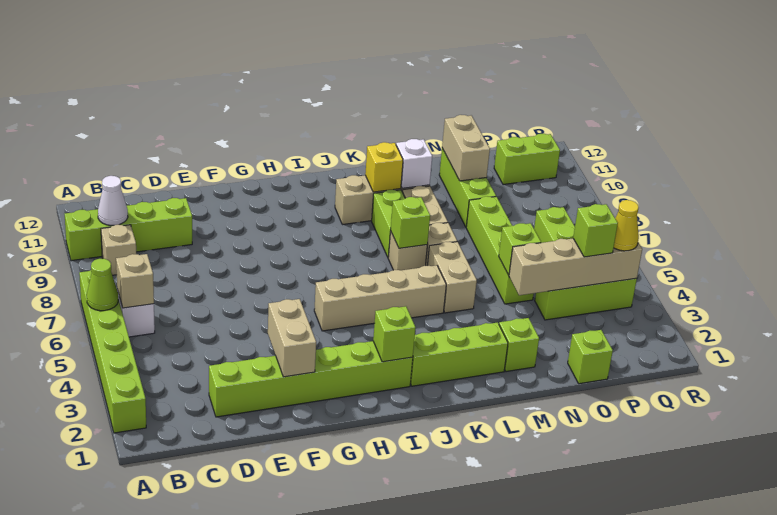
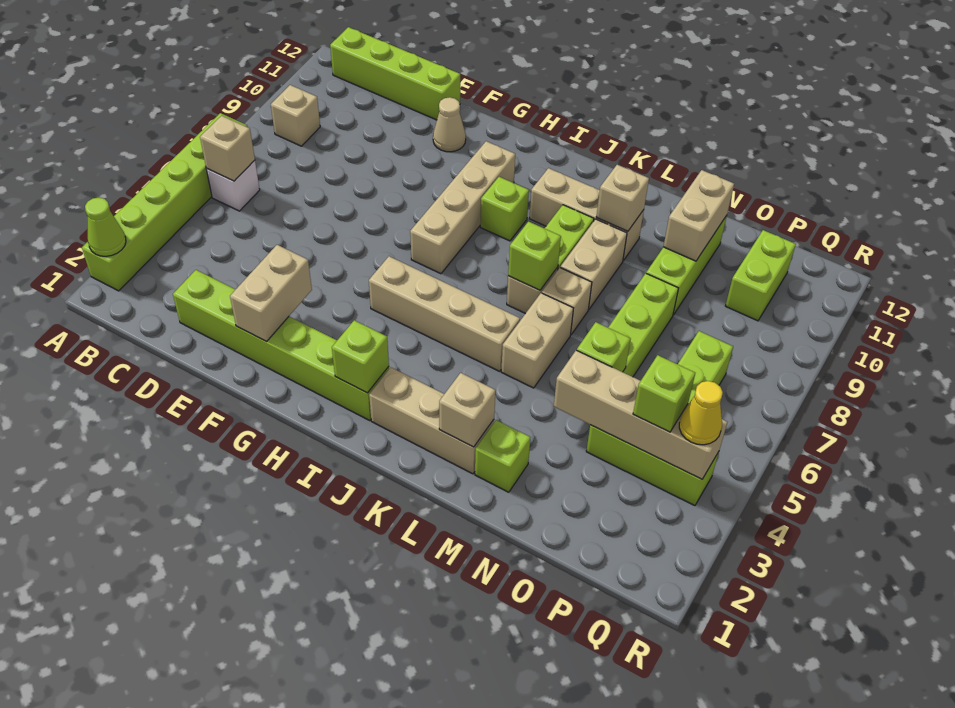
lime cone A6 level 2 -> lime cone A2 level 2
lime brick A10:D10 level 1 -> lime brick B12:E12 level 1
white cone B10 level 2 -> none
none -> tan cone F11 level 1
none -> tan brick H7:H10 level 1
lime brick J2:L2 level 1 -> tan brick J2:L2 level 1
yellow brick K10 level 2 -> none
none -> tan brick L2 level 2
white brick L10 level 2 -> tan brick L10 level 2
lime brick O1 level 1 -> lime brick I9 level 1
lime brick P11:Q11 level 1 -> lime brick P10:P11 level 1

